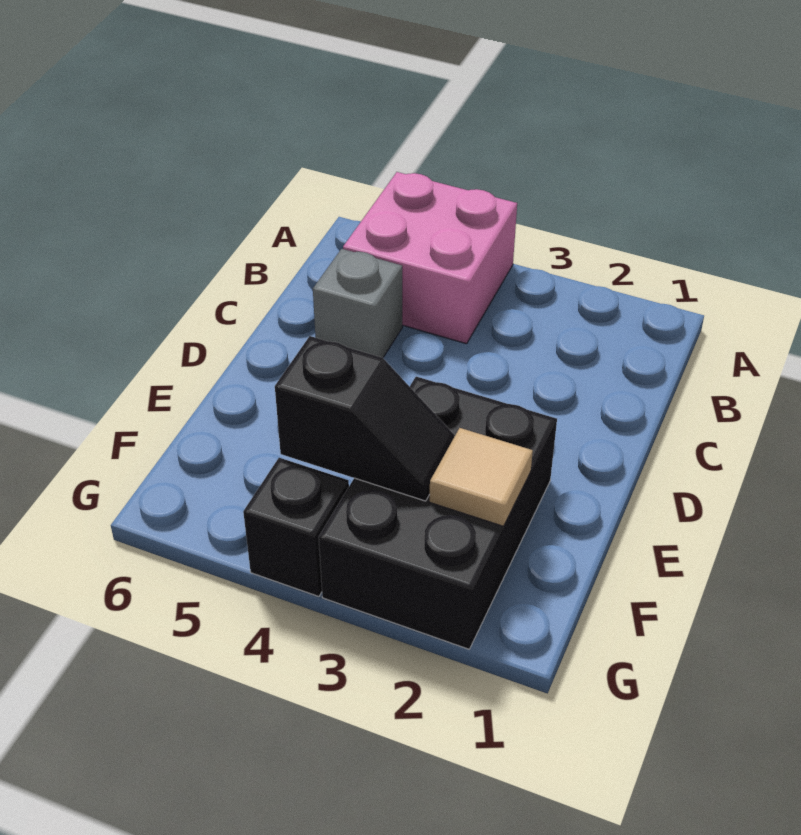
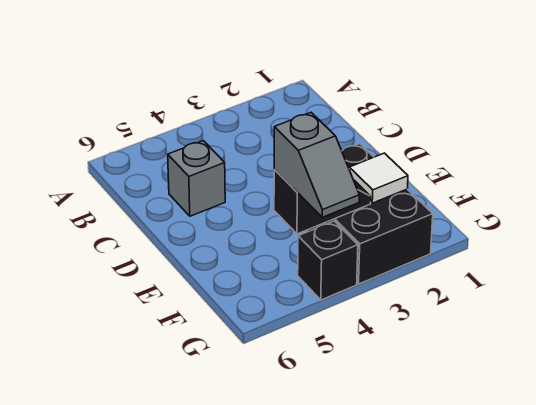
pink brick A4:B5 level 1 -> none
tan tile F2 level 2 -> white tile F2 level 2
none -> grey slope F4:G4 level 3 top F

